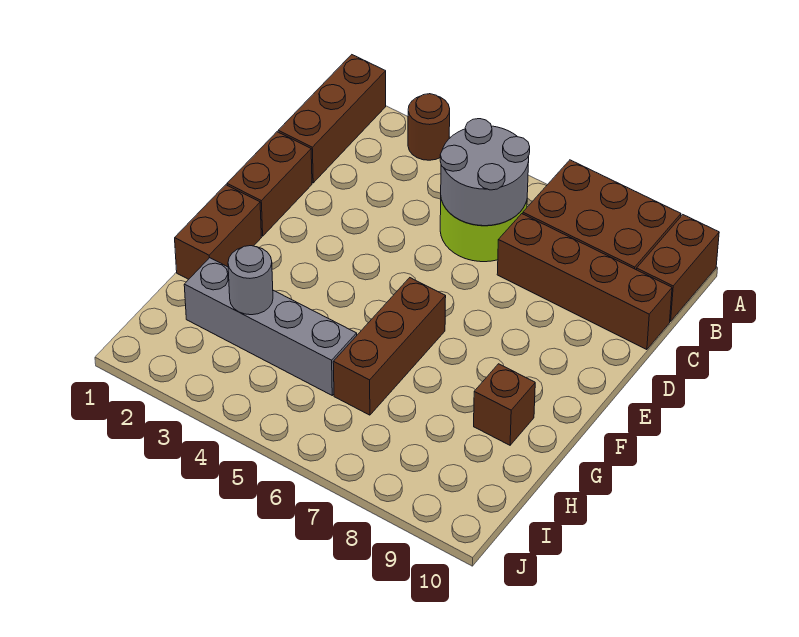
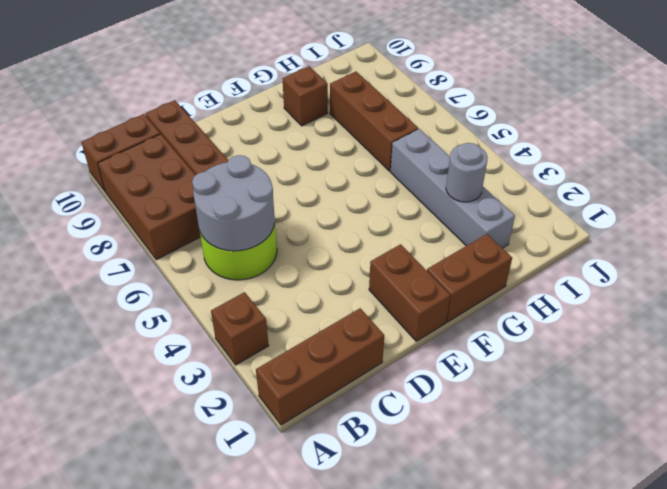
brown round brick A3 level 1 -> brown brick A3 level 1
brown brick D1:E1 level 1 -> brown brick E1:E2 level 1
brown brick F6:H6 level 1 -> brown brick H6:H8 level 1

